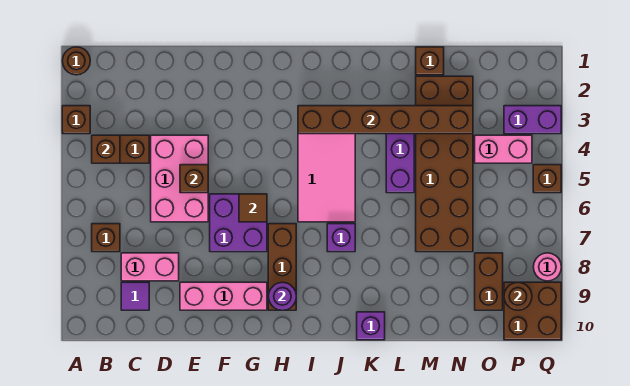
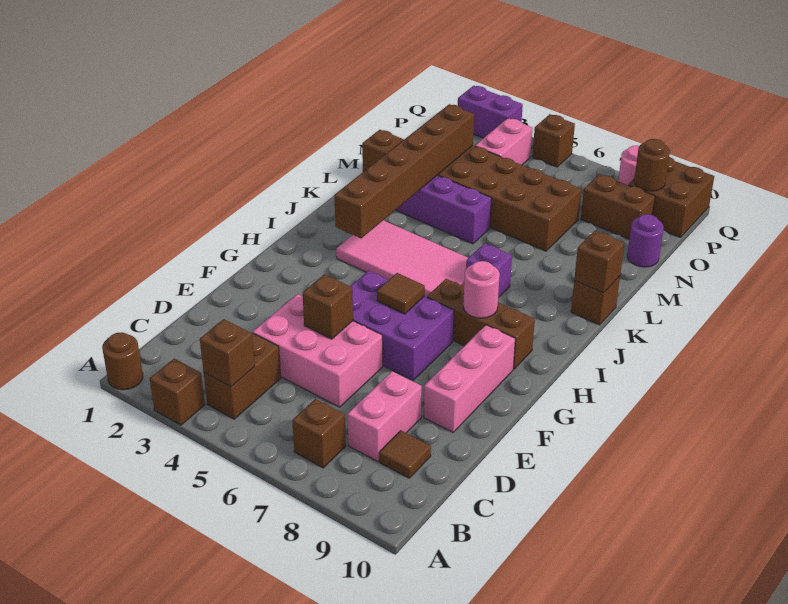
purple tile C9 level 1 -> brown tile C9 level 1
purple brick F6:G7 level 1 -> purple brick F5:G7 level 1
none -> pink round brick H8 level 2
purple round brick H9 level 2 -> purple round brick N10 level 1
purple brick K10 level 1 -> brown brick K10 level 1
none -> brown brick K10 level 2
purple brick P3:Q3 level 1 -> purple brick Q2:Q3 level 1

